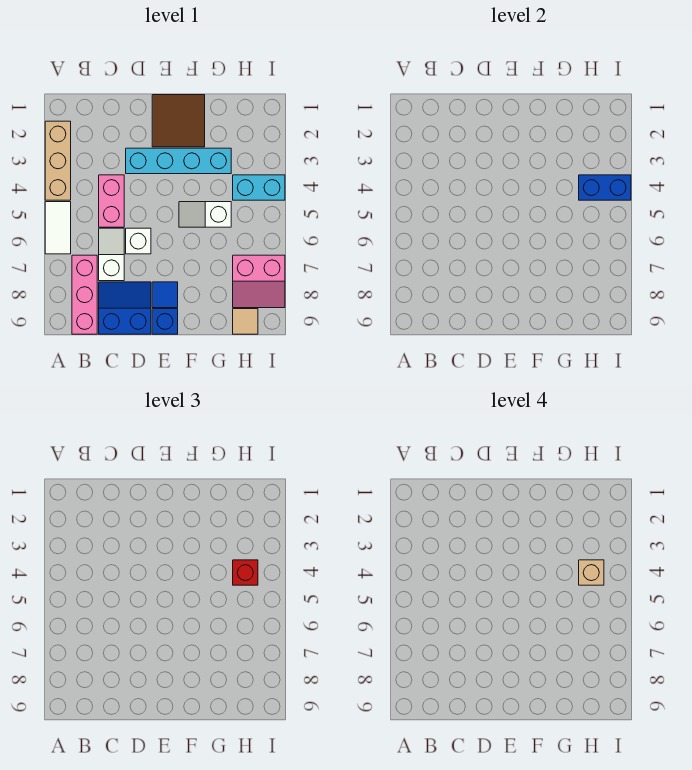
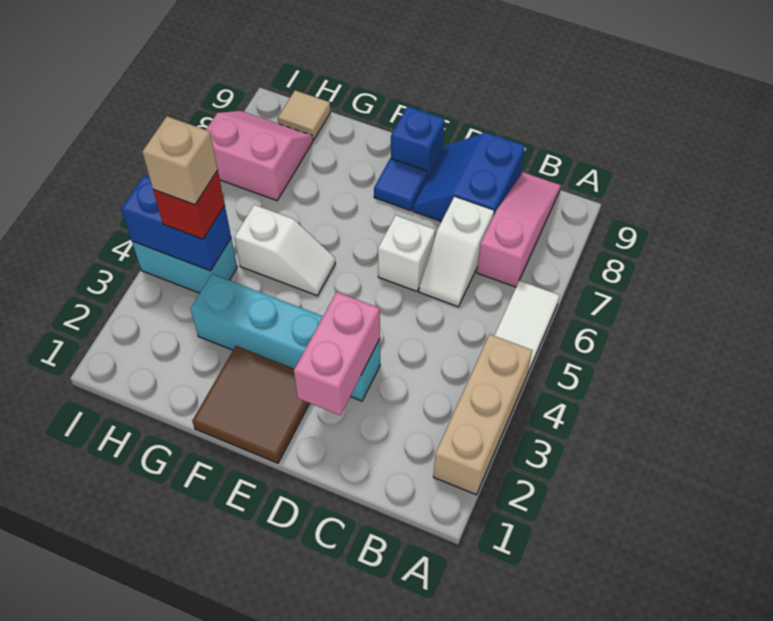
pink brick B7:B9 level 1 -> pink slope B7:B9 level 1 top 7
pink brick C4:C5 level 1 -> pink brick D2:D3 level 2
blue slope C8:D9 level 1 top 9 -> blue slope C8:D9 level 1 top C

